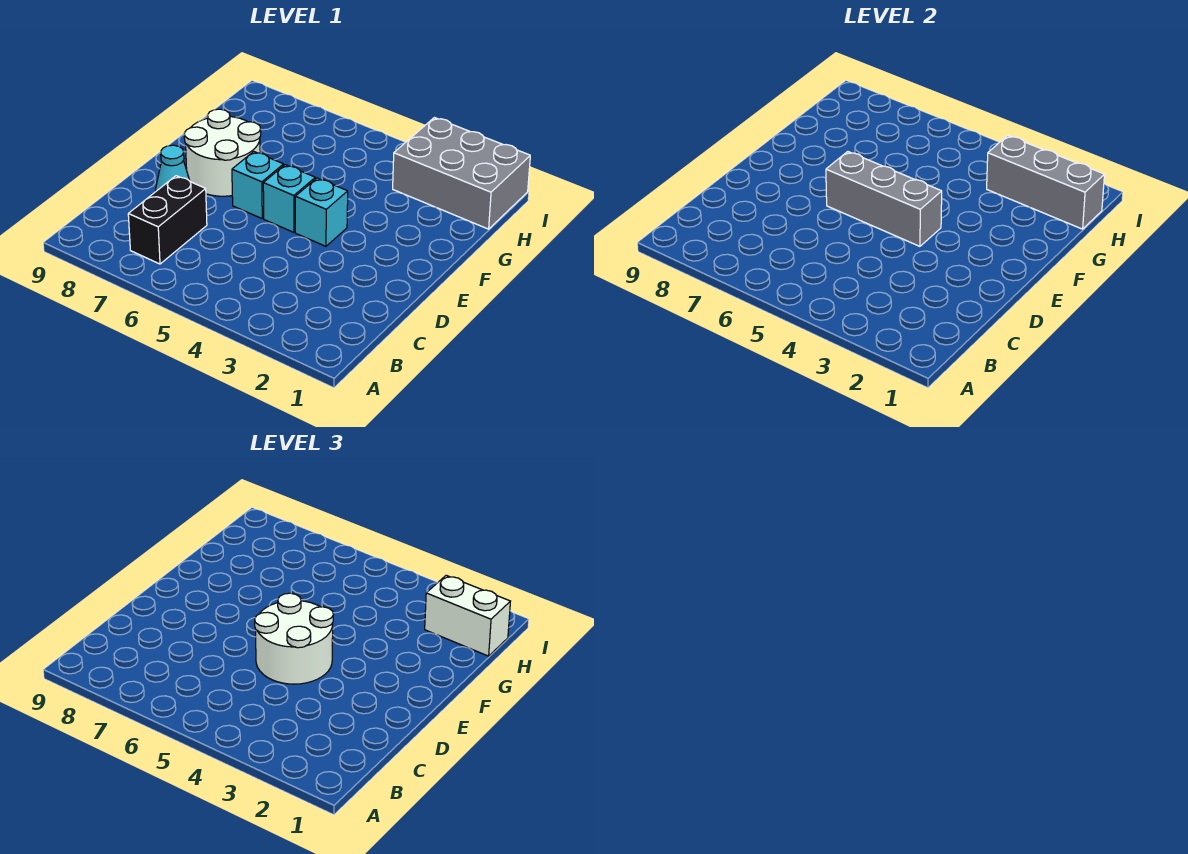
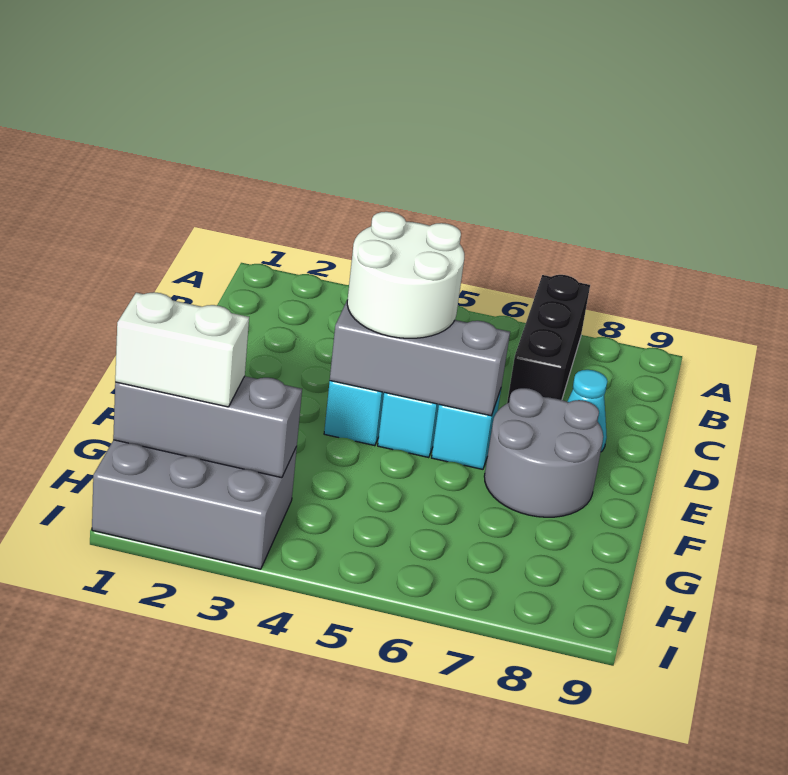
black brick B7:C7 level 1 -> black brick A7:C7 level 1
white round brick E7:F8 level 1 -> grey round brick E7:F8 level 1

